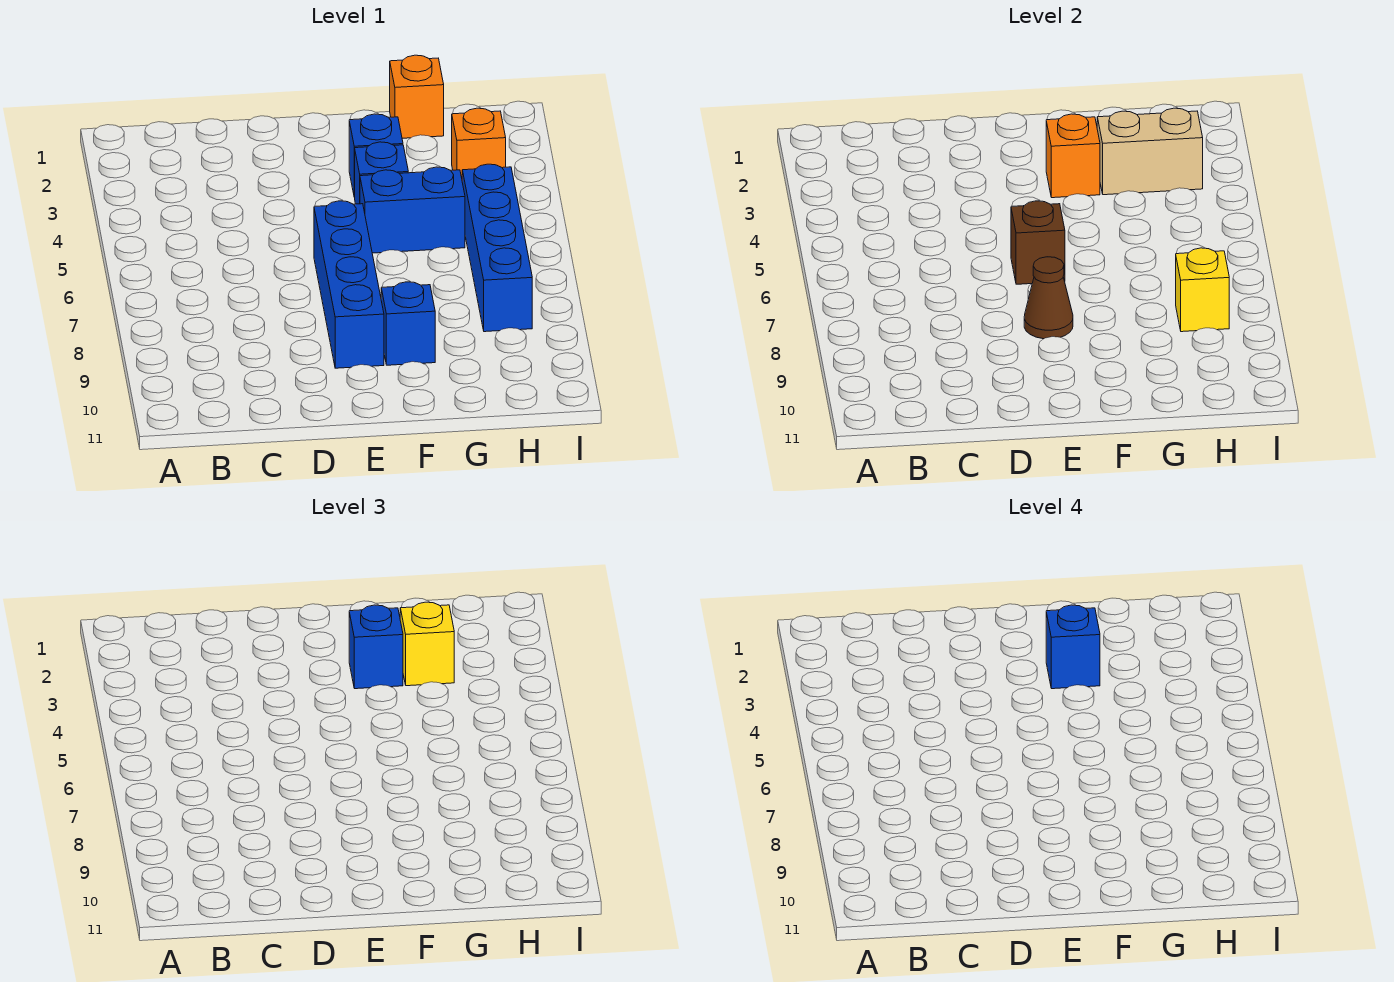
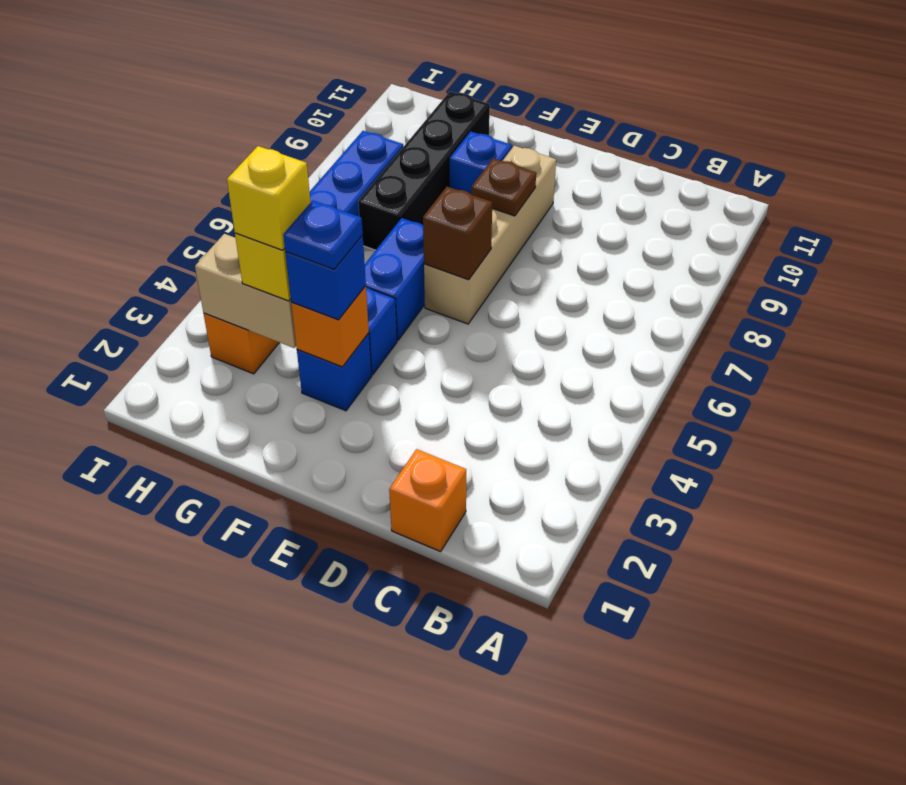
blue brick E6:E9 level 1 -> tan brick E6:E9 level 1
brown cone E8 level 2 -> brown plate E8 level 2
blue brick F3 level 4 -> blue plate F3 level 4
blue brick F5:G5 level 1 -> blue brick F5:F6 level 1
orange brick G1 level 1 -> orange brick C1 level 1
none -> black brick G7:G10 level 1
yellow brick H8 level 2 -> yellow brick G3 level 4

